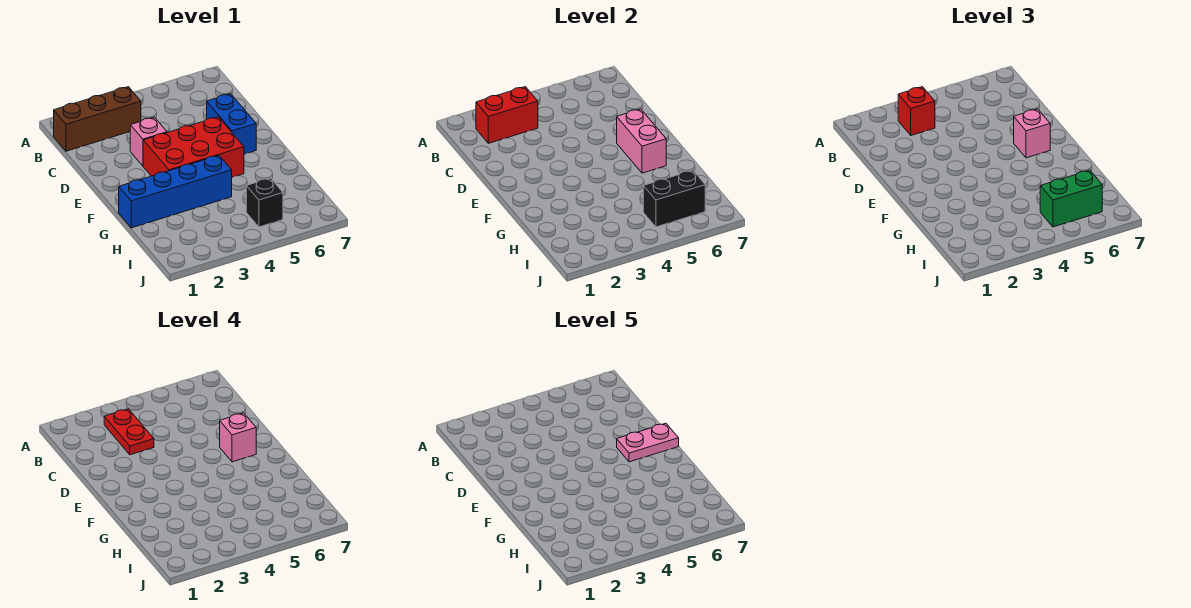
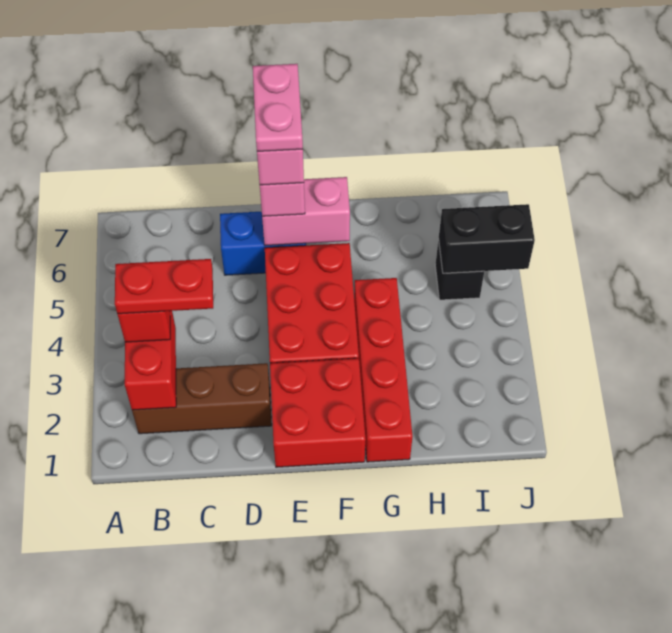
brown brick B1:B3 level 1 -> brown brick B2:D2 level 1
pink brick D3 level 1 -> none
none -> red brick E1:F2 level 1
blue brick G1:G4 level 1 -> red brick G1:G4 level 1
black brick I5:I6 level 2 -> black brick I5:J5 level 2
green brick I5:I6 level 3 -> none

